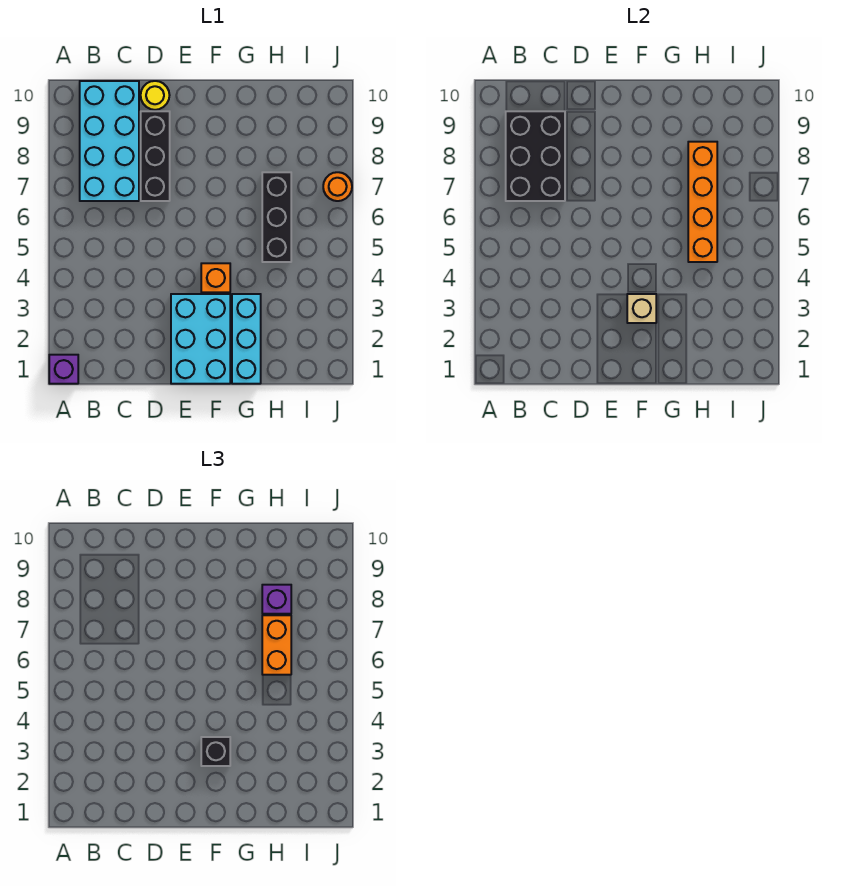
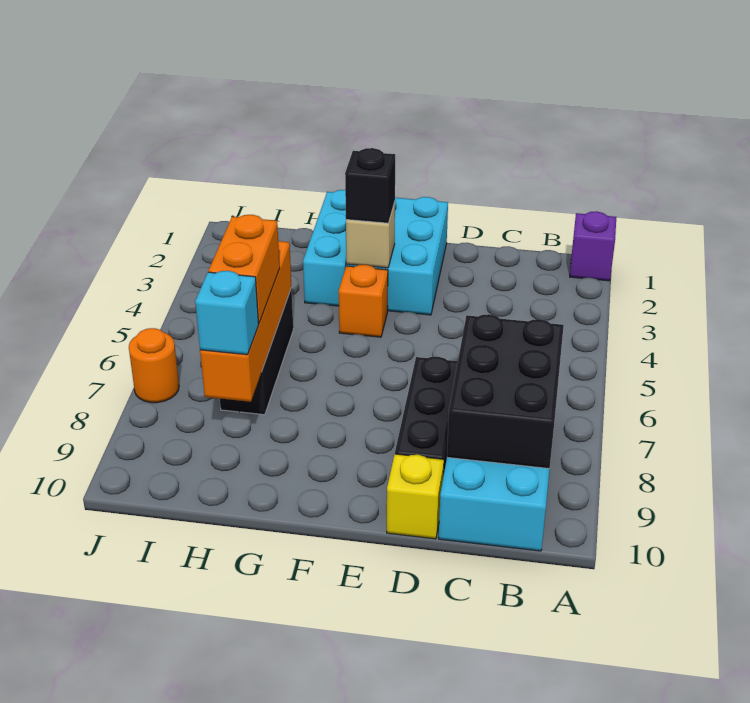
yellow round brick D10 level 1 -> yellow brick D10 level 1
purple brick H8 level 3 -> cyan brick H8 level 3

